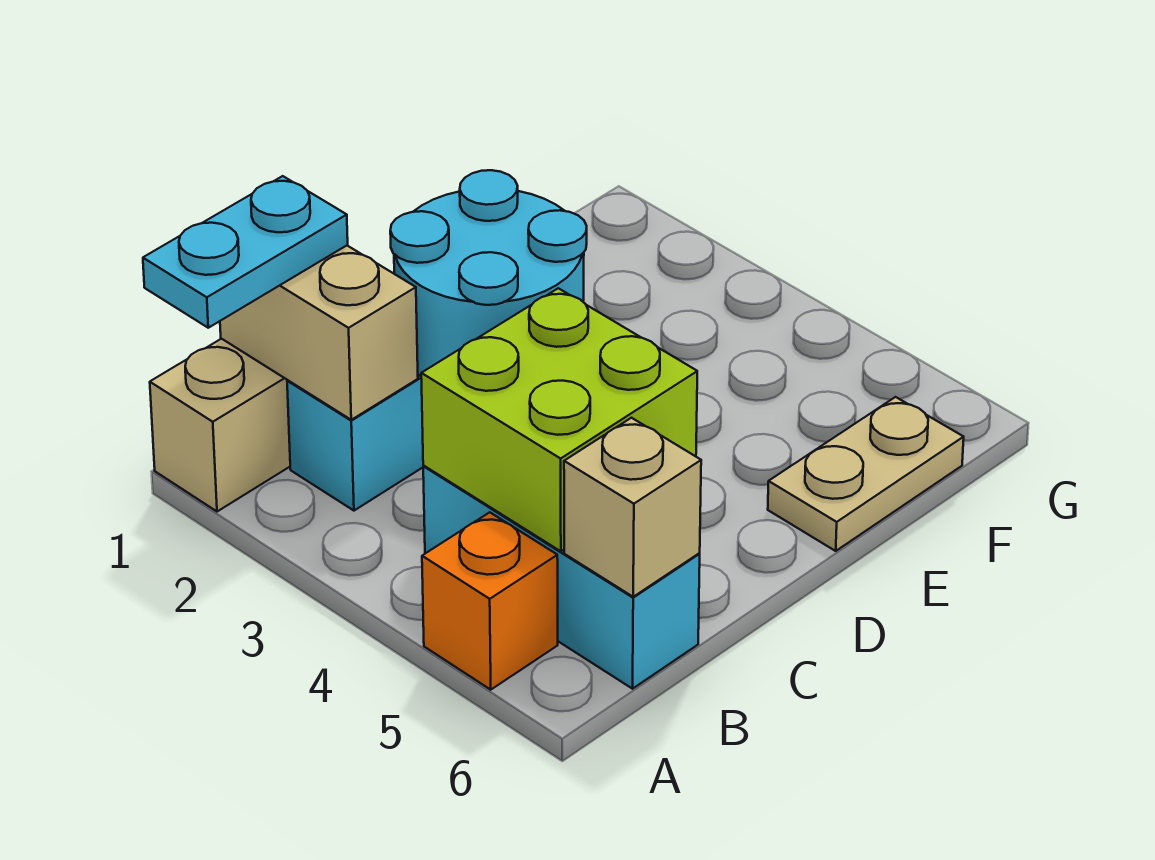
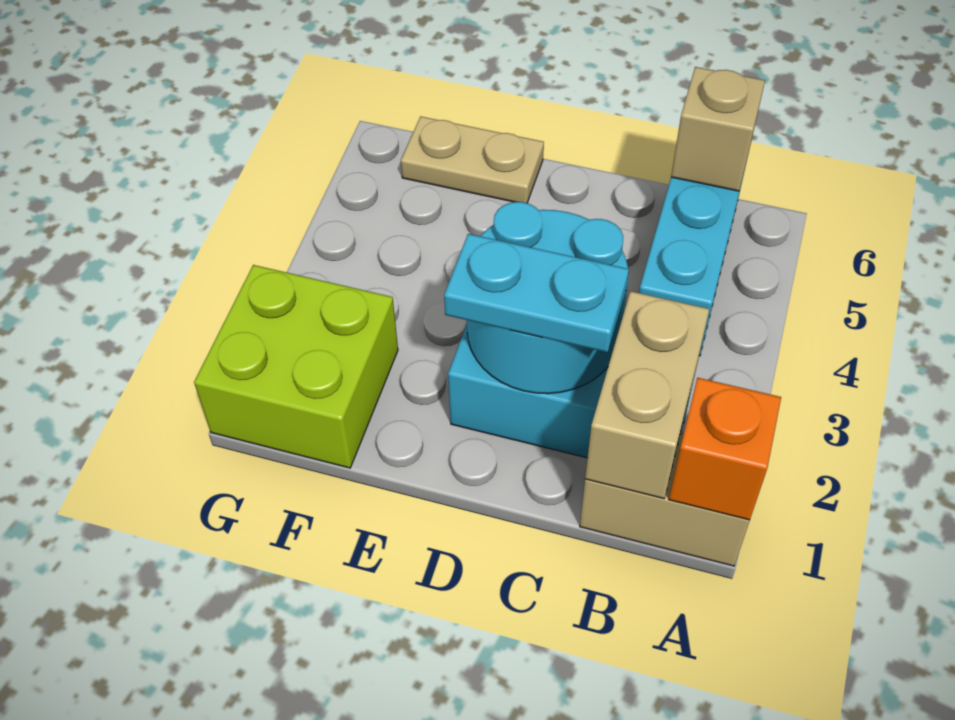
cyan plate A1:B1 level 3 -> cyan plate C2:D2 level 3
orange brick A5 level 1 -> orange brick A1 level 2
lime brick B4:C5 level 2 -> lime brick F1:G2 level 1

